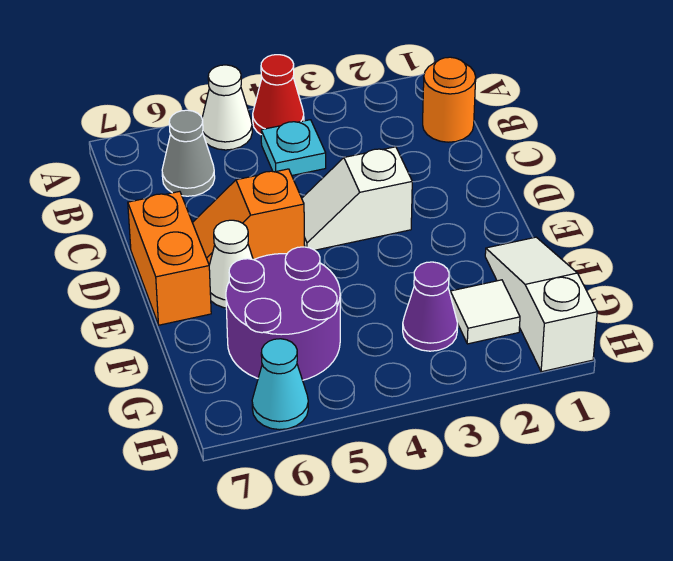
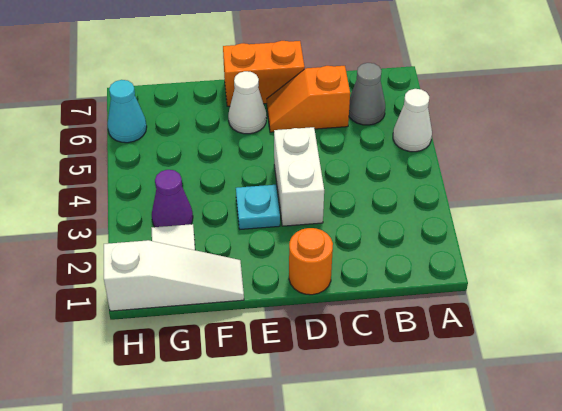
red cone A4 level 1 -> none
orange round brick B1 level 1 -> orange round brick D1 level 1
cyan plate B4 level 1 -> cyan plate E3 level 1
white slope D3:D4 level 1 top 3 -> white brick D3:D4 level 1
orange slope D5:D6 level 1 top 5 -> orange slope C6:D6 level 1 top C
purple round brick F5:G6 level 1 -> none

